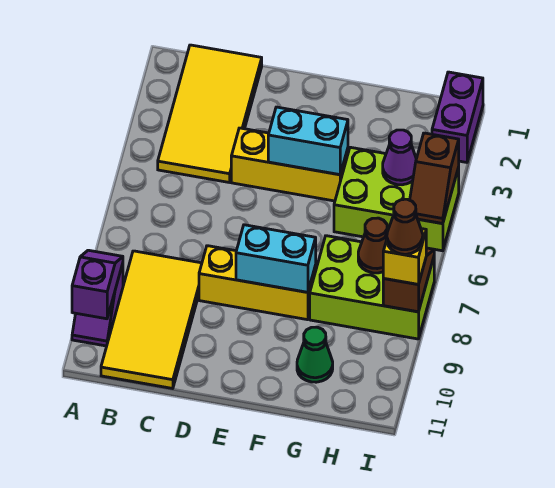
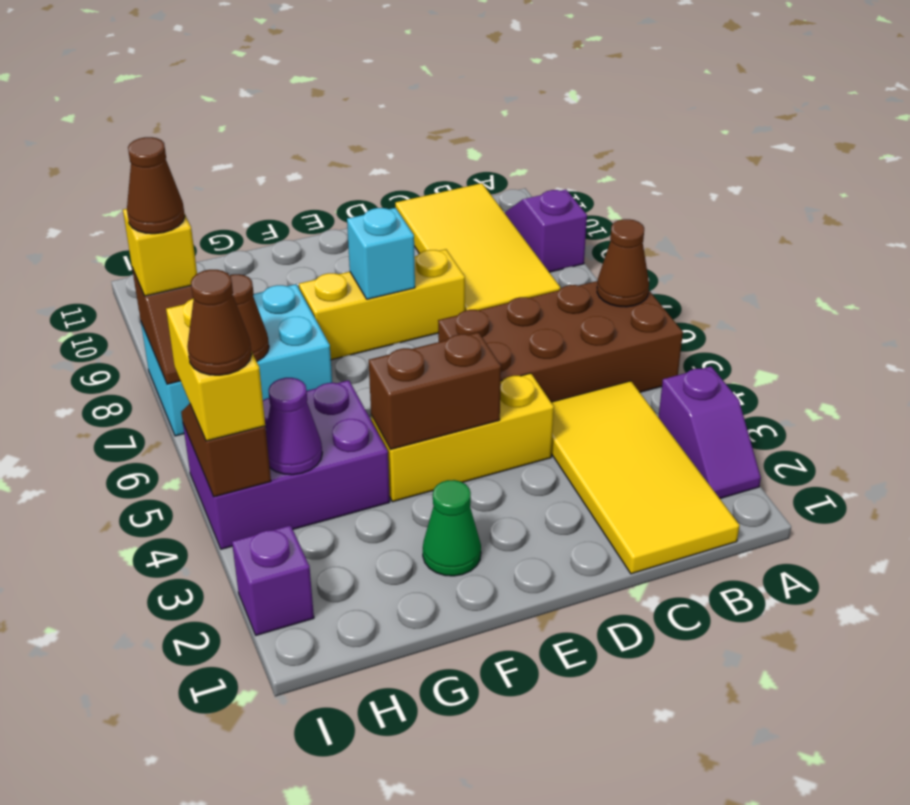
none -> brown brick A5:D6 level 1
none -> brown cone A6 level 2
purple slope A9:A10 level 2 top 10 -> purple slope A2:A3 level 1 top 3
cyan brick E4:F4 level 2 -> brown brick E4:F4 level 2
cyan brick E8:F8 level 2 -> cyan brick E8 level 2
lime brick G4:I5 level 1 -> purple brick G4:I5 level 1
lime brick G7:I8 level 1 -> cyan brick G7:I8 level 1
green cone G10 level 1 -> green cone F2 level 1
purple brick I1:I2 level 1 -> purple brick I2 level 1
none -> yellow brick I4:I5 level 3
none -> brown cone I4 level 4

